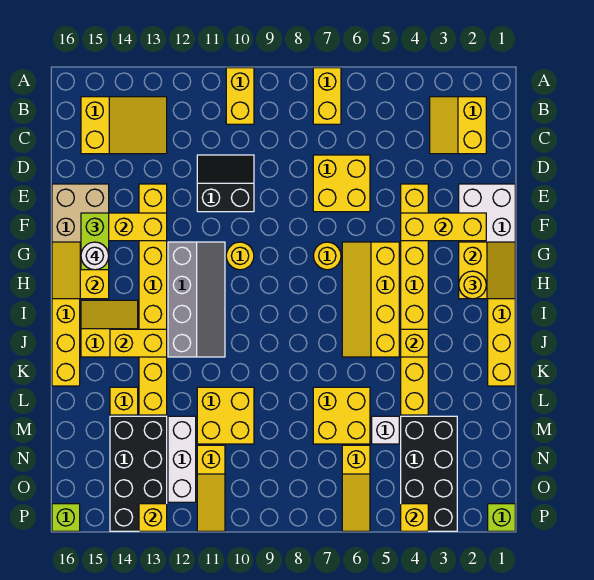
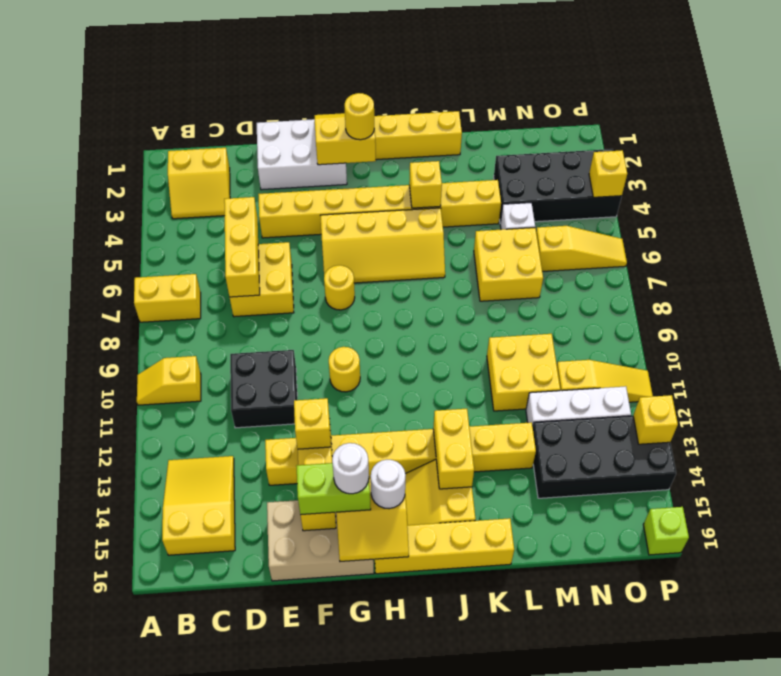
yellow brick A10:B10 level 1 -> yellow slope A10:B10 level 1 top B
black slope D10:E11 level 1 top E -> black brick D10:E11 level 1
yellow brick F2:F4 level 2 -> yellow brick D5:D7 level 2
grey slope G11:J12 level 1 top 12 -> none
none -> white round brick H15 level 3
yellow brick L14 level 1 -> yellow brick F13 level 3
lime brick P1 level 1 -> none

